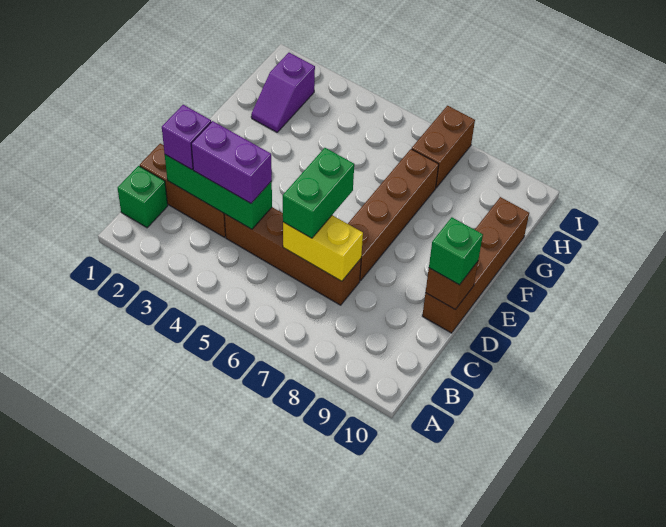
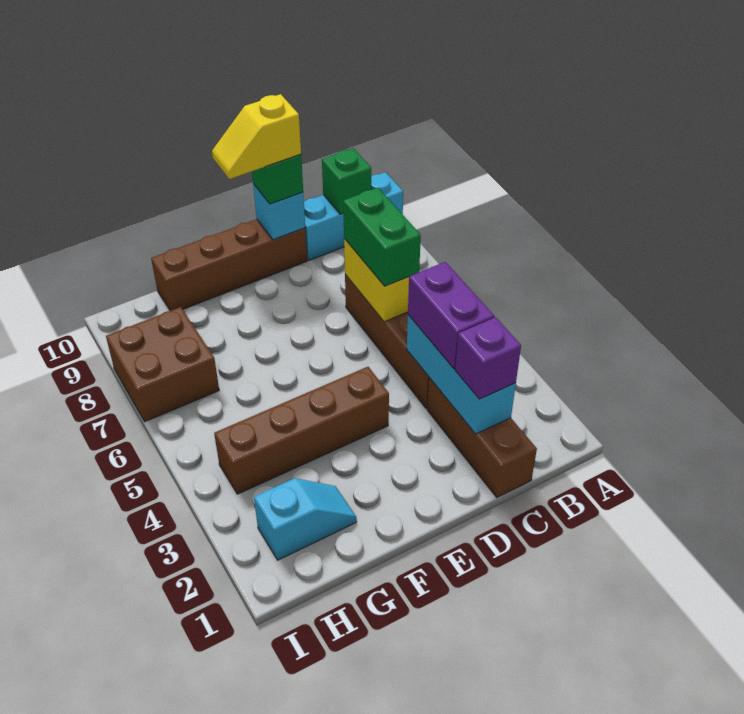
none -> cyan brick A10:C10 level 1
green brick B1 level 1 -> green brick B10 level 2
green brick C2:C4 level 2 -> cyan brick C2:C4 level 2
green brick C6:D6 level 3 -> green brick C6:C7 level 3
brown brick D7:G7 level 1 -> brown brick E4:H4 level 1
brown brick D10 level 2 -> cyan brick D10 level 2
none -> yellow slope D10:E10 level 4 top D
purple slope G2:H2 level 1 top H -> cyan slope G2:H2 level 1 top H
brown brick H7:I7 level 1 -> brown brick H7:I8 level 1

